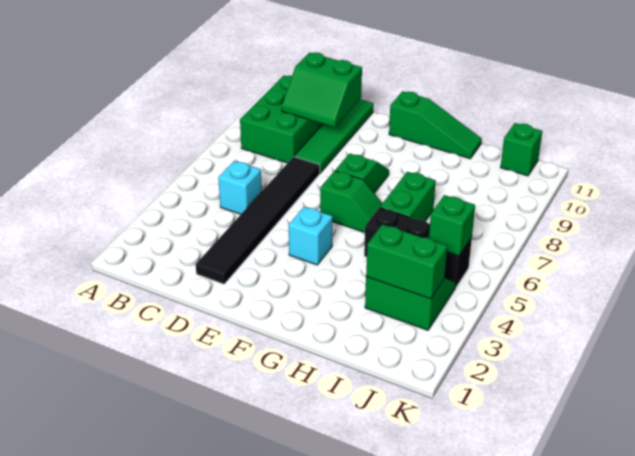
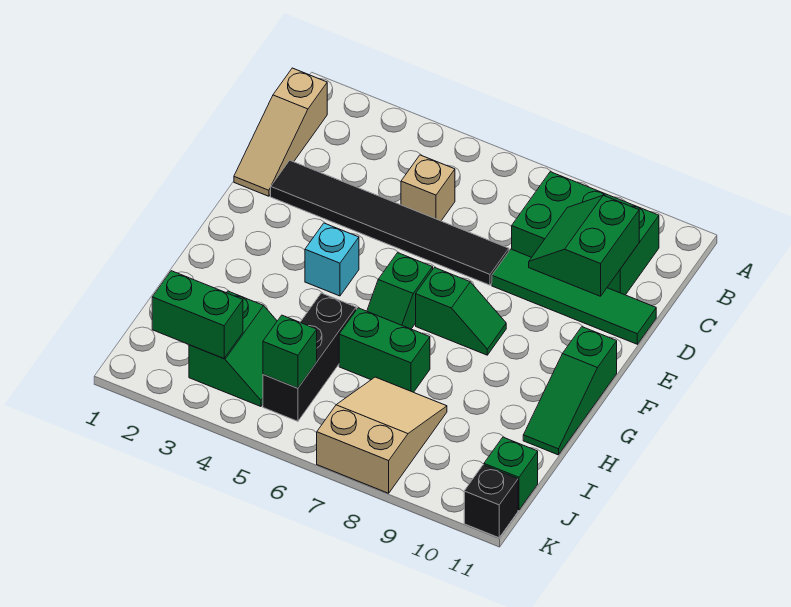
none -> tan slope B1:D1 level 1 top B
cyan brick C5 level 1 -> tan brick C5 level 1
green brick I3:J3 level 2 -> green brick J2:J3 level 2
none -> tan slope I7:K8 level 1 top K
none -> black brick K11 level 1

